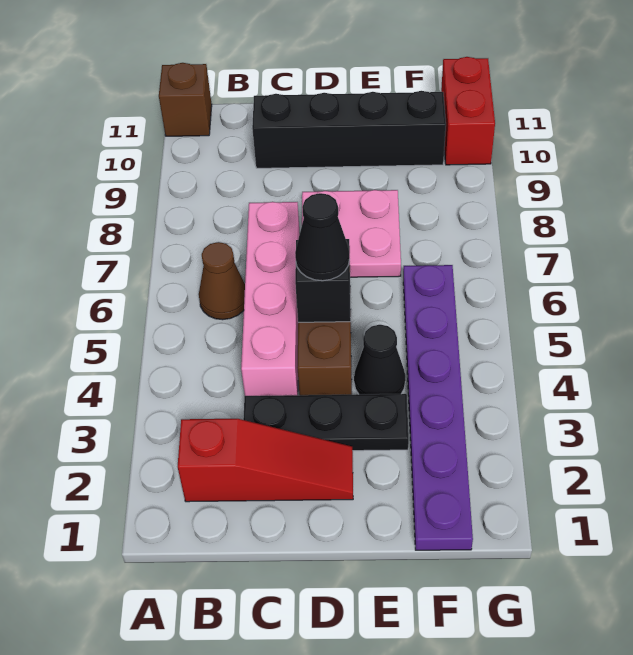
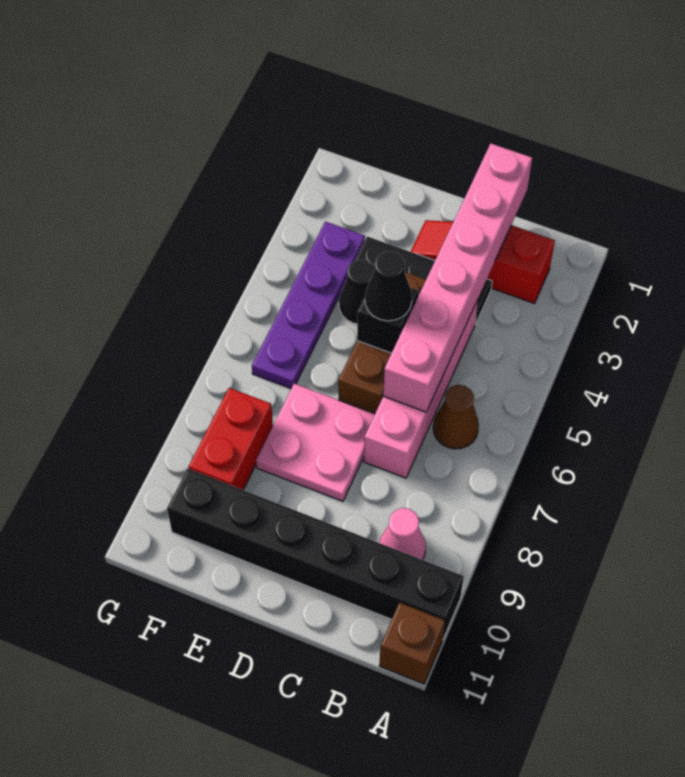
none -> pink cone B9 level 1
none -> pink brick C1:C6 level 2
black brick C10:F10 level 1 -> black brick A10:F10 level 1
purple plate F1:F6 level 1 -> purple plate F3:F6 level 1
red brick G10:G11 level 1 -> red brick F8:F9 level 1

